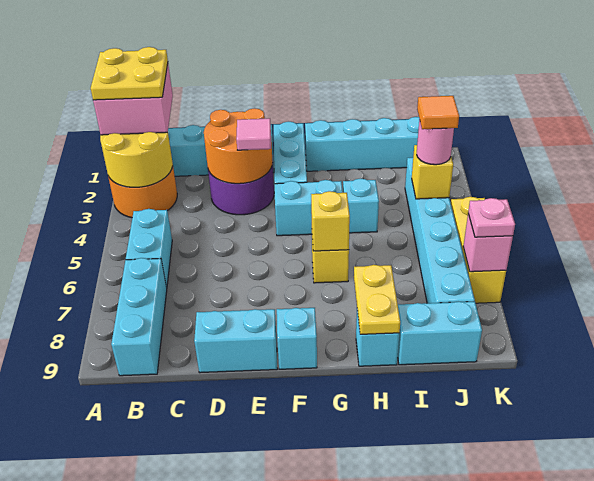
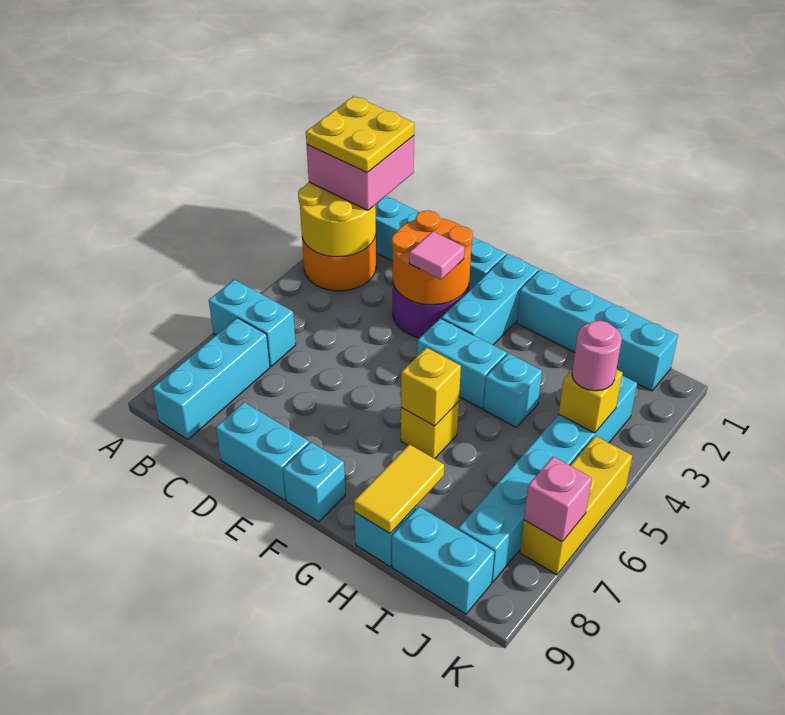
cyan brick B5:B6 level 1 -> cyan brick A6:B6 level 1
yellow plate H8:H9 level 2 -> yellow tile H8:H9 level 2
orange tile J4 level 4 -> none
pink plate K7 level 3 -> none

